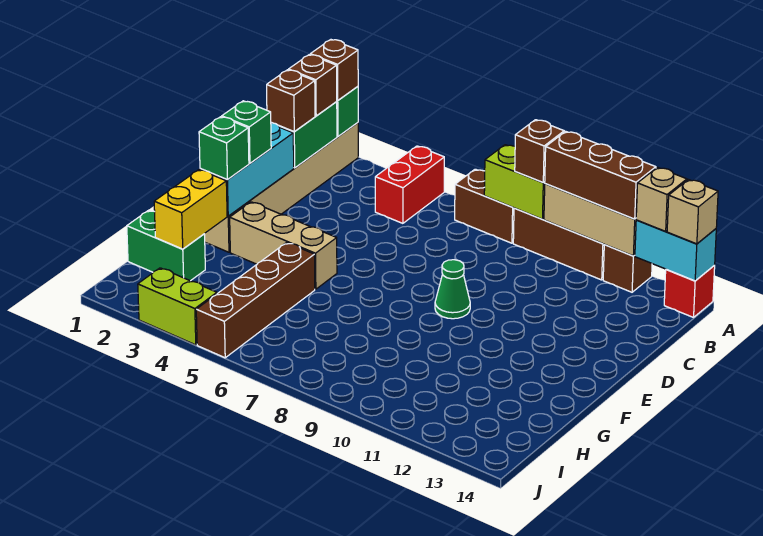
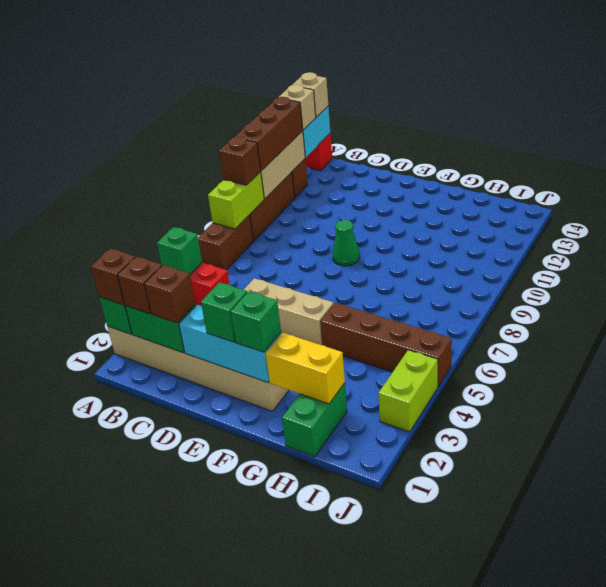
none -> green brick A5 level 2
tan brick F3:F5 level 1 -> tan brick D5:F5 level 1

